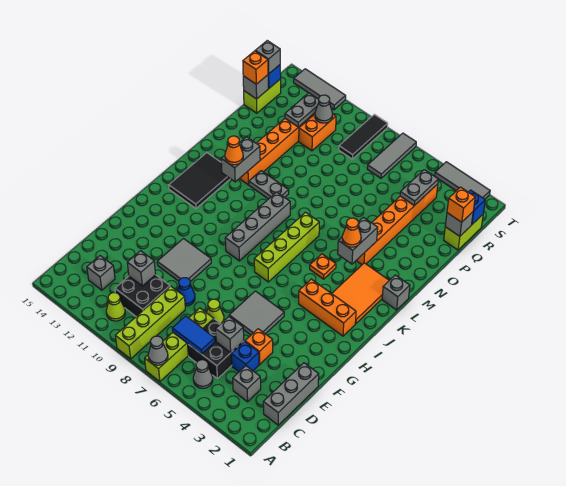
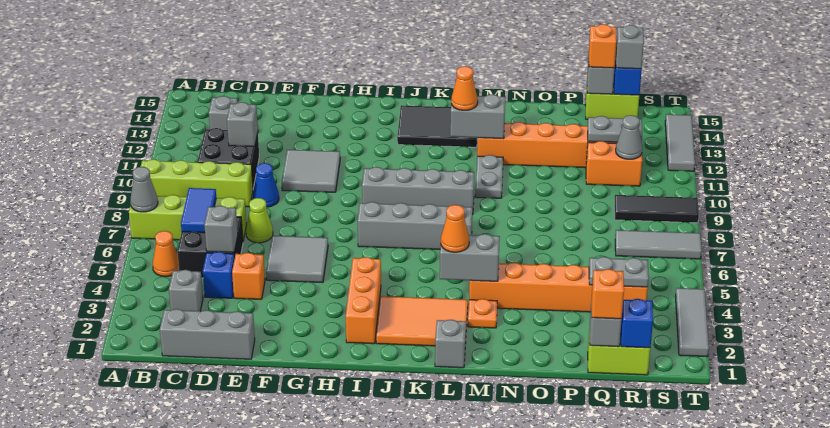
grey cone B5 level 1 -> orange cone B5 level 1
lime cone B11 level 1 -> none
lime brick I7:L7 level 1 -> grey brick I7:L7 level 1
orange plate K5 level 1 -> orange plate M3 level 1

